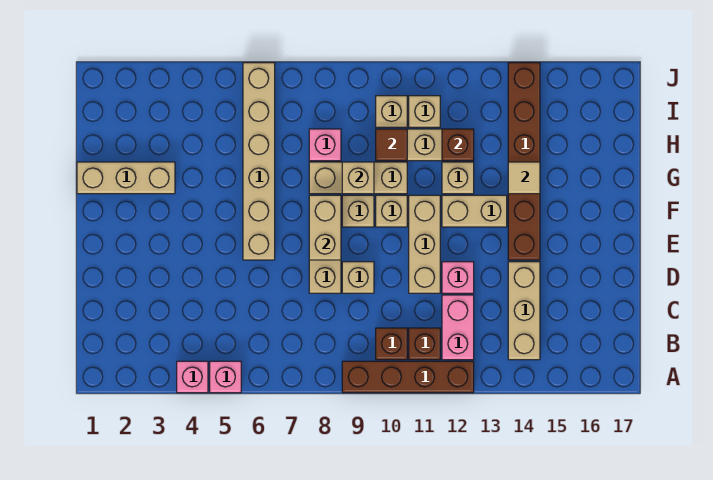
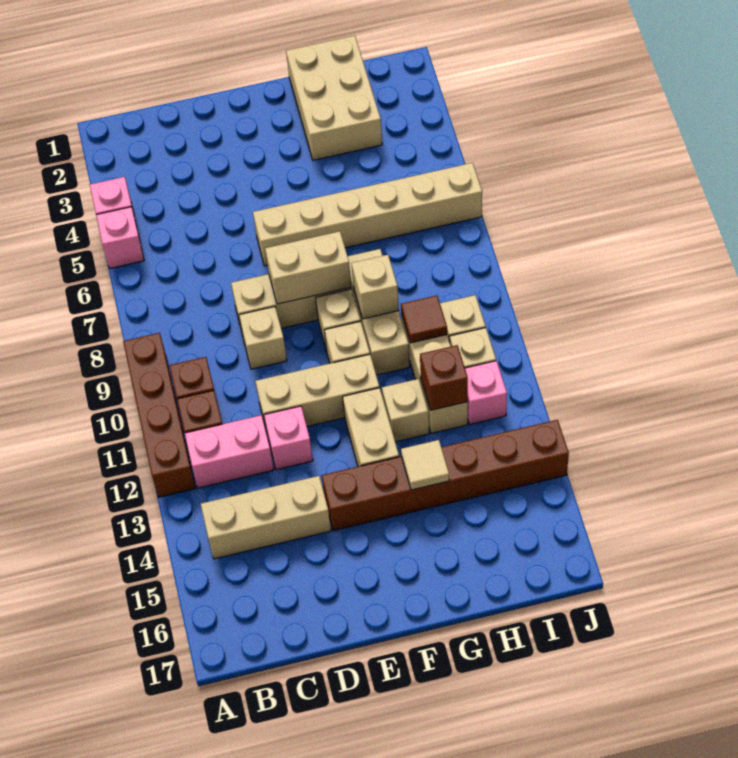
tan brick G1:G3 level 1 -> tan brick G1:H3 level 1
pink brick H8 level 1 -> pink brick I12 level 1

